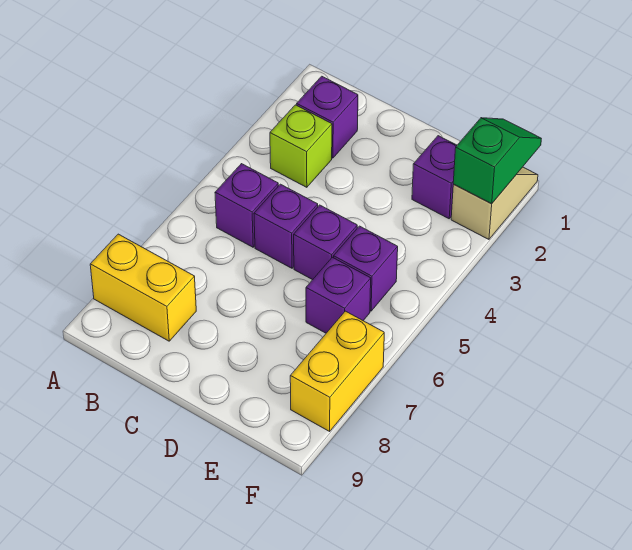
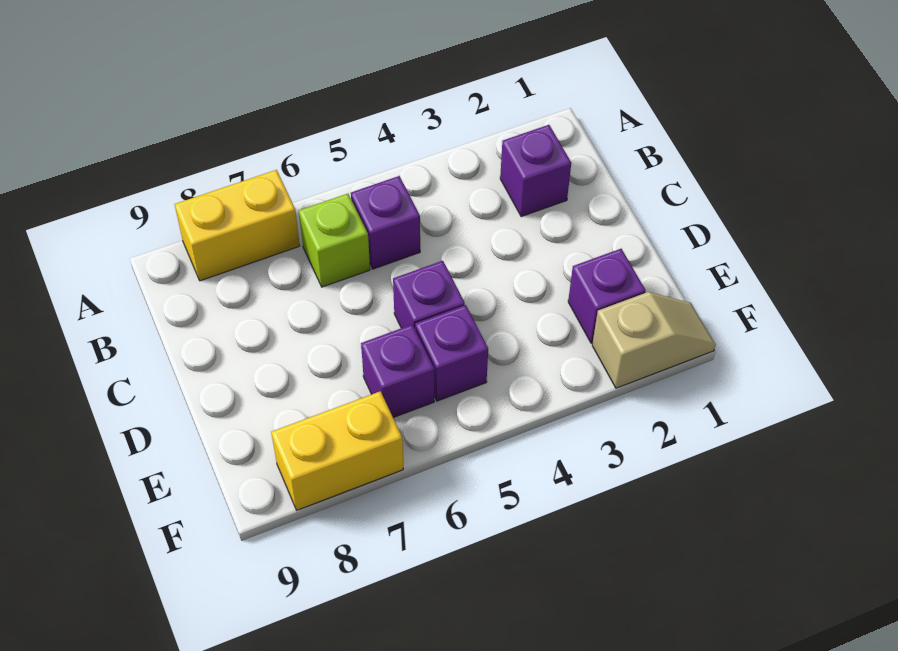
yellow brick A8:B8 level 1 -> yellow brick A7:A8 level 1
lime brick B3 level 1 -> lime brick B6 level 1
purple brick C5 level 1 -> none
green slope F1:F2 level 2 top 2 -> none

